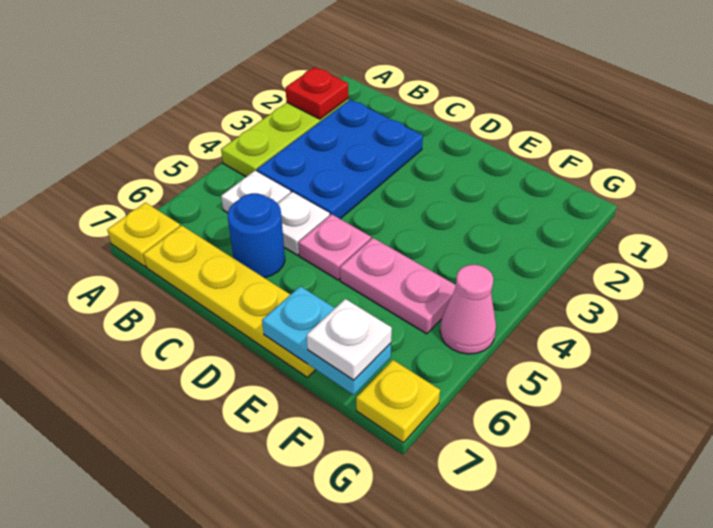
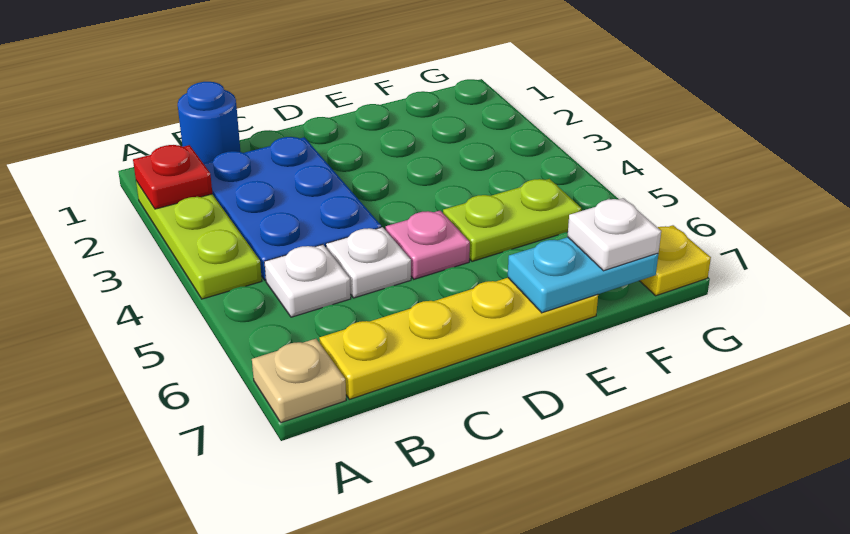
yellow plate A7 level 1 -> tan plate A7 level 1
blue round brick C6 level 1 -> blue round brick B1 level 1
pink plate E5:F5 level 1 -> lime plate E5:F5 level 1
pink cone G5 level 1 -> none

